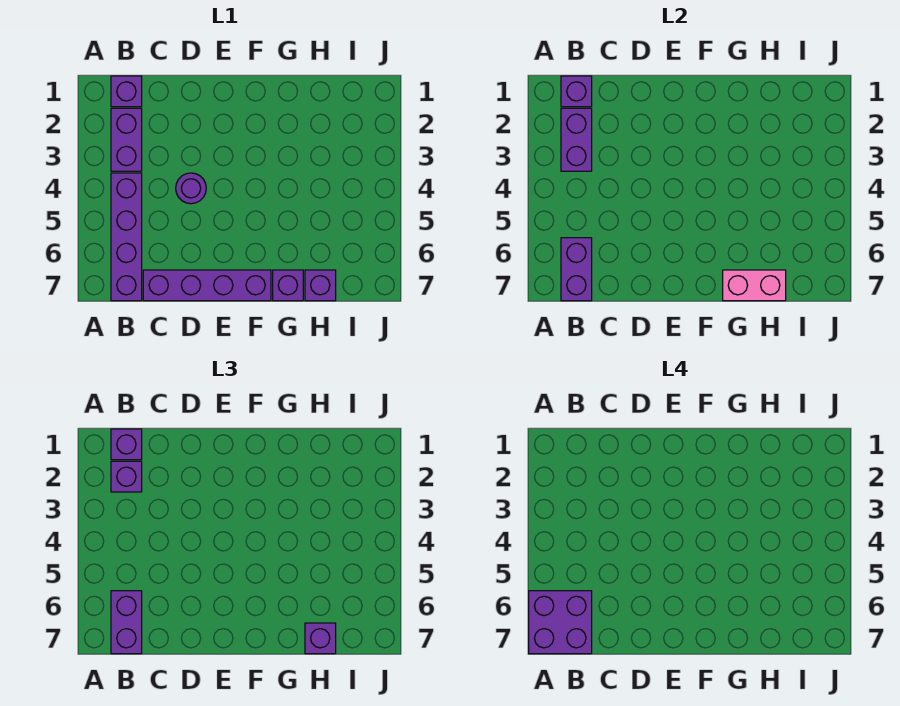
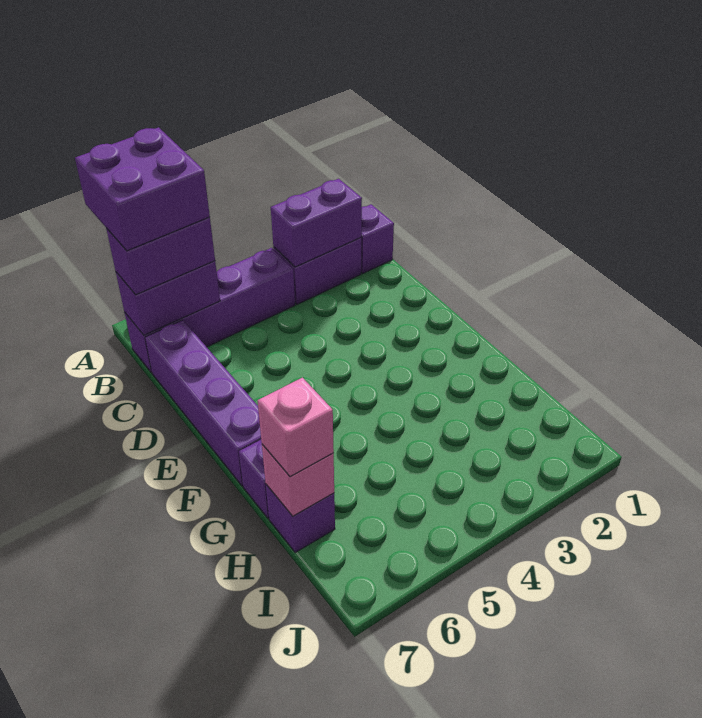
purple brick B1 level 2 -> none
purple brick B1 level 3 -> none
purple brick B2 level 3 -> none
purple round brick D4 level 1 -> none
pink brick G7:H7 level 2 -> pink brick H7 level 2
purple brick H7 level 3 -> pink brick H7 level 3

